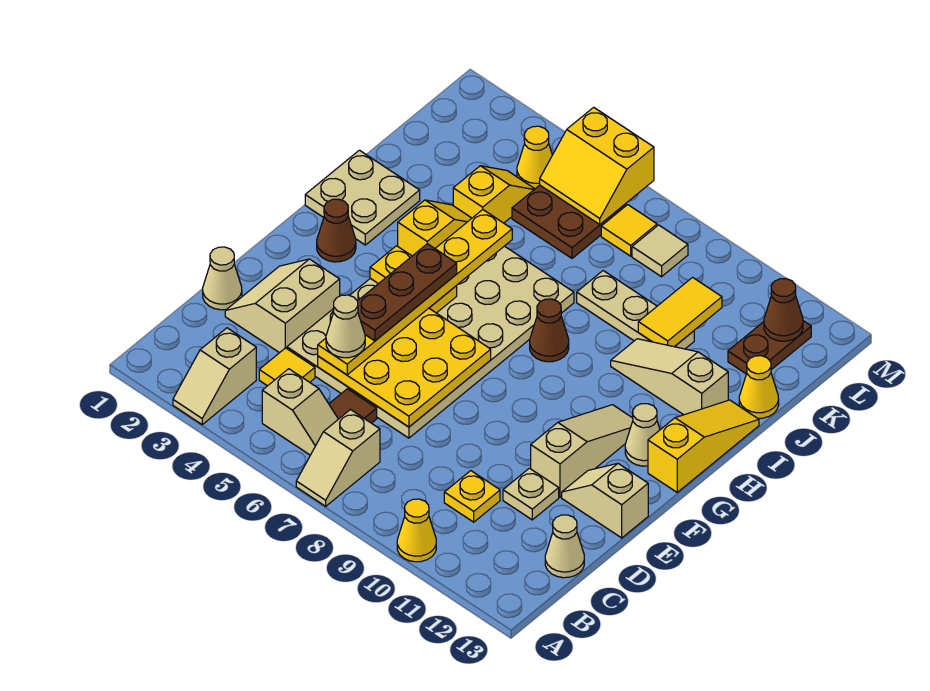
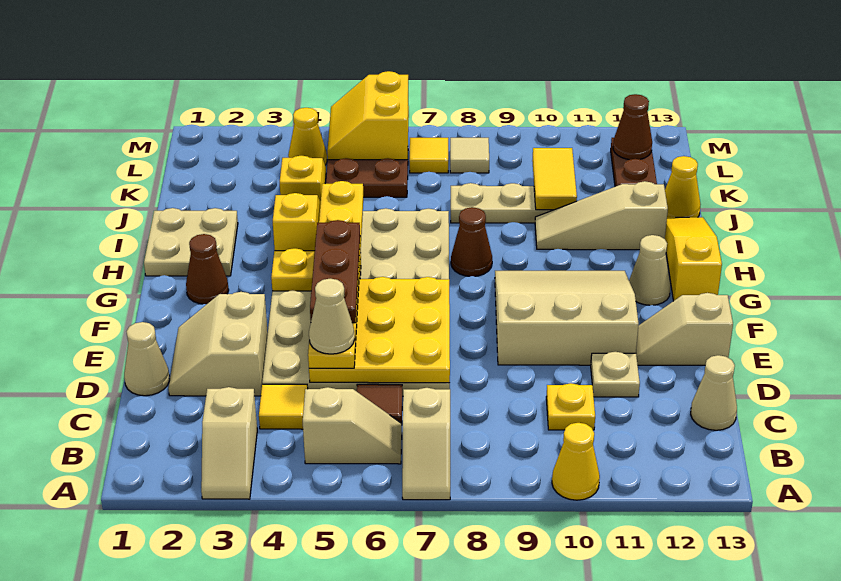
tan slope E11:G11 level 1 top E -> tan slope E9:G11 level 1 top E
yellow slope L5:M6 level 2 top M -> yellow slope L5:M6 level 2 top 6

